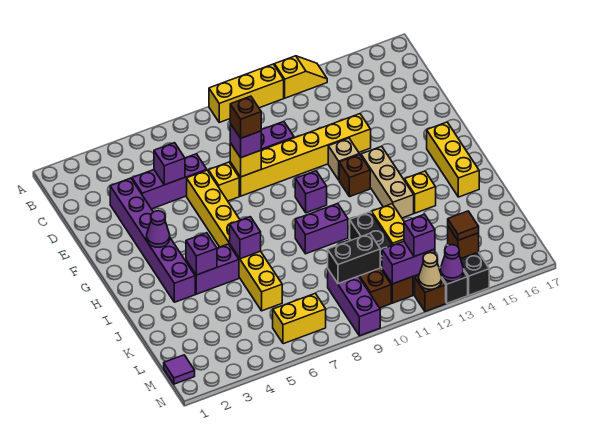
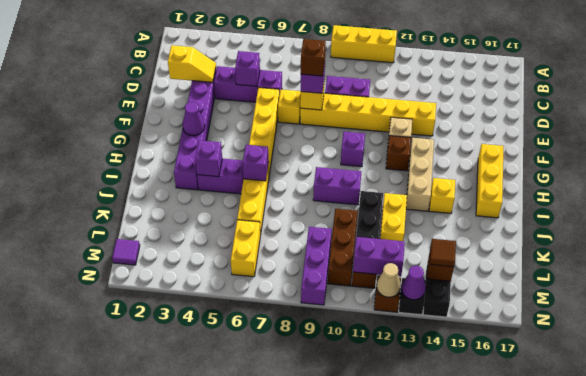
yellow slope A12:A13 level 1 top 12 -> yellow slope D2:D3 level 2 top 2
black brick L9:L10 level 2 -> none
yellow brick M6:M7 level 1 -> yellow brick L6:M6 level 1
purple brick M12 level 3 -> none

